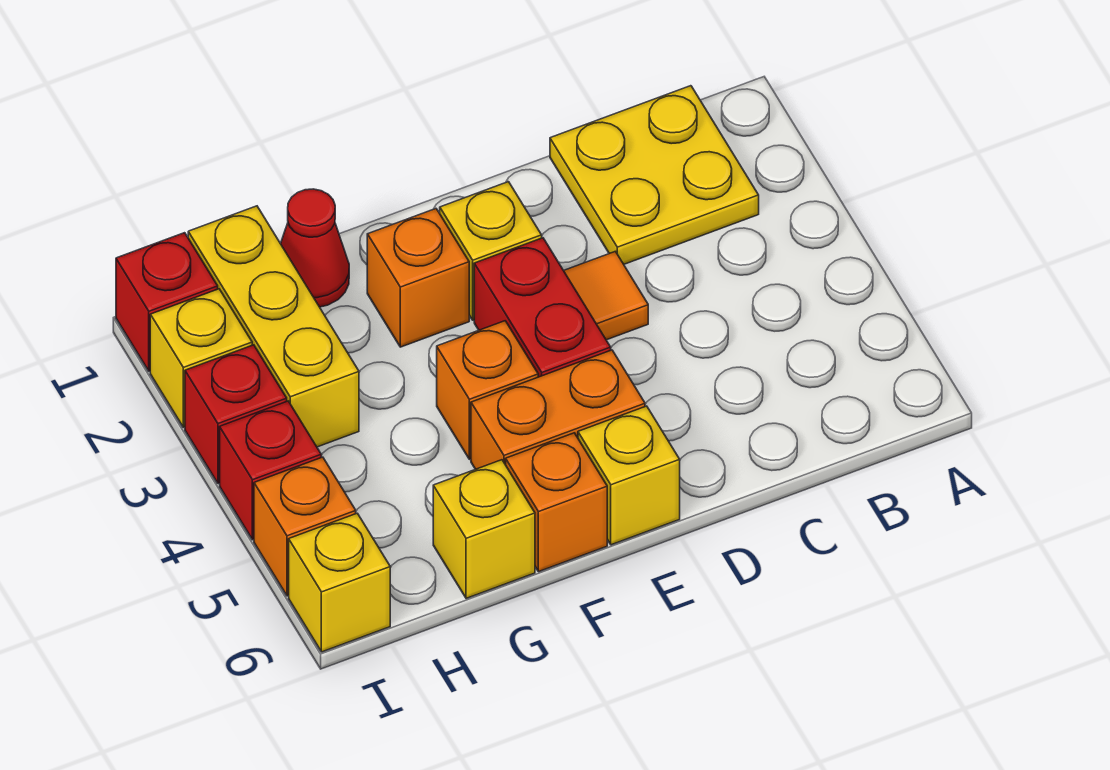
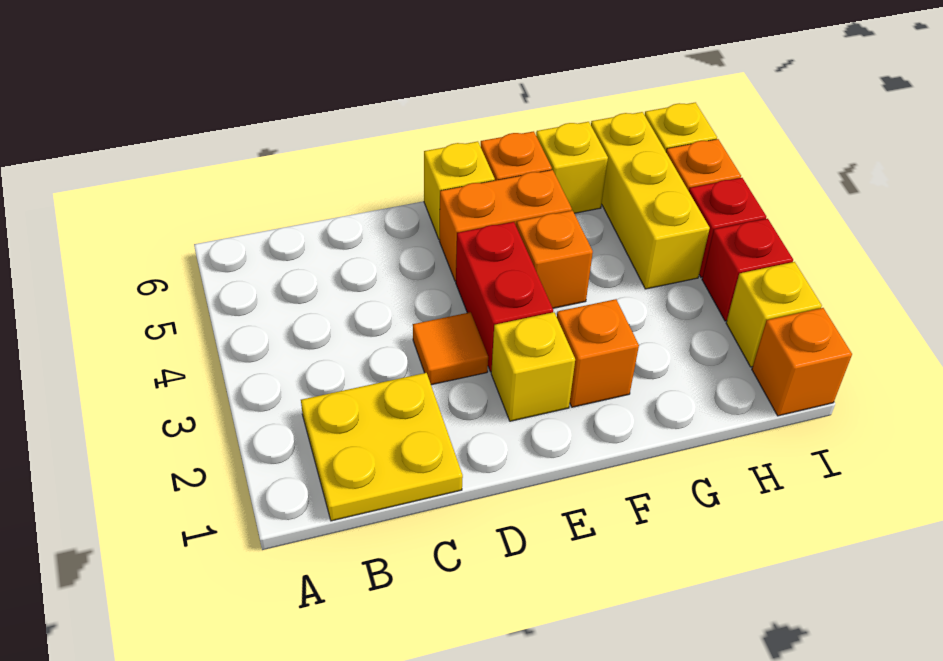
red cone G1 level 1 -> none
yellow brick H1:H3 level 1 -> yellow brick H4:H6 level 1
red brick I1 level 1 -> orange brick I1 level 1

